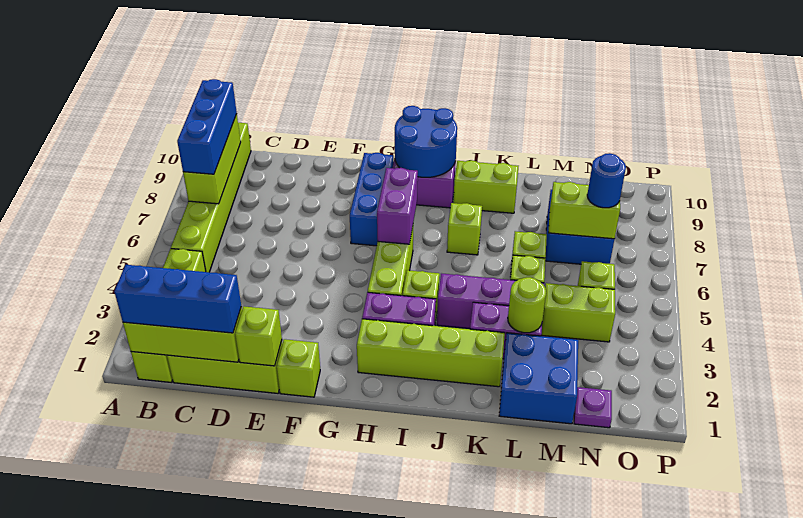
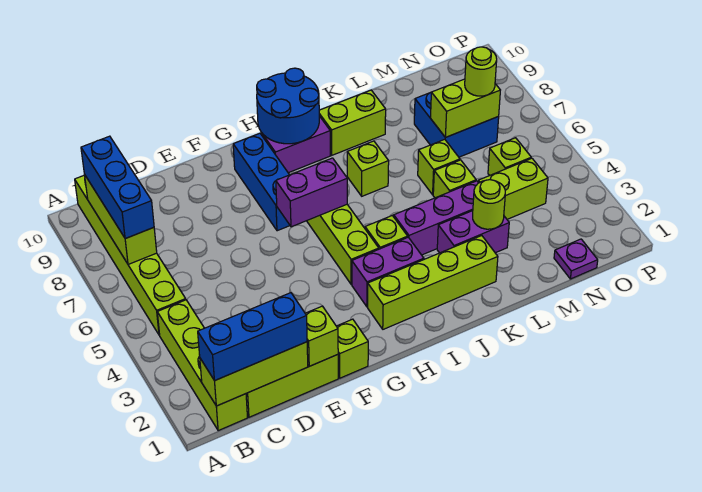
purple brick H6:H7 level 2 -> purple brick G6:H6 level 2
blue brick L1:M2 level 1 -> none
blue round brick N7 level 3 -> lime round brick N7 level 3

